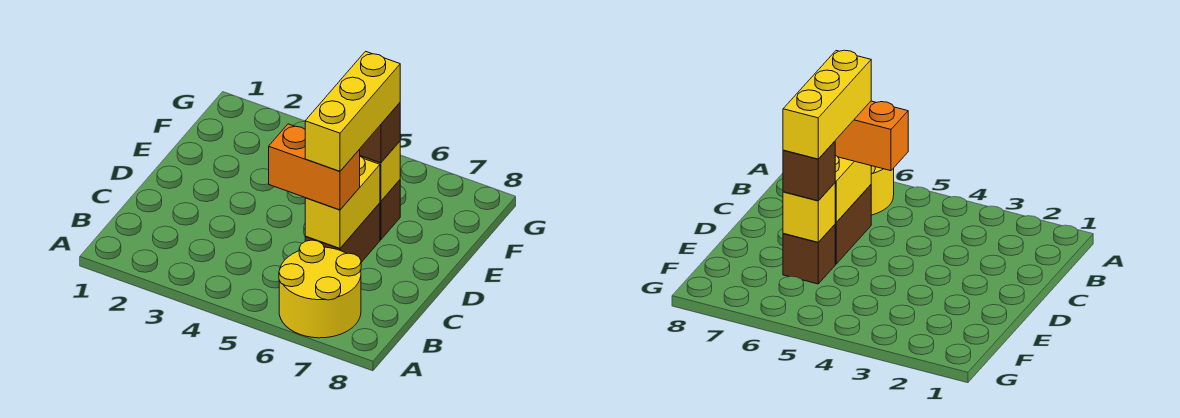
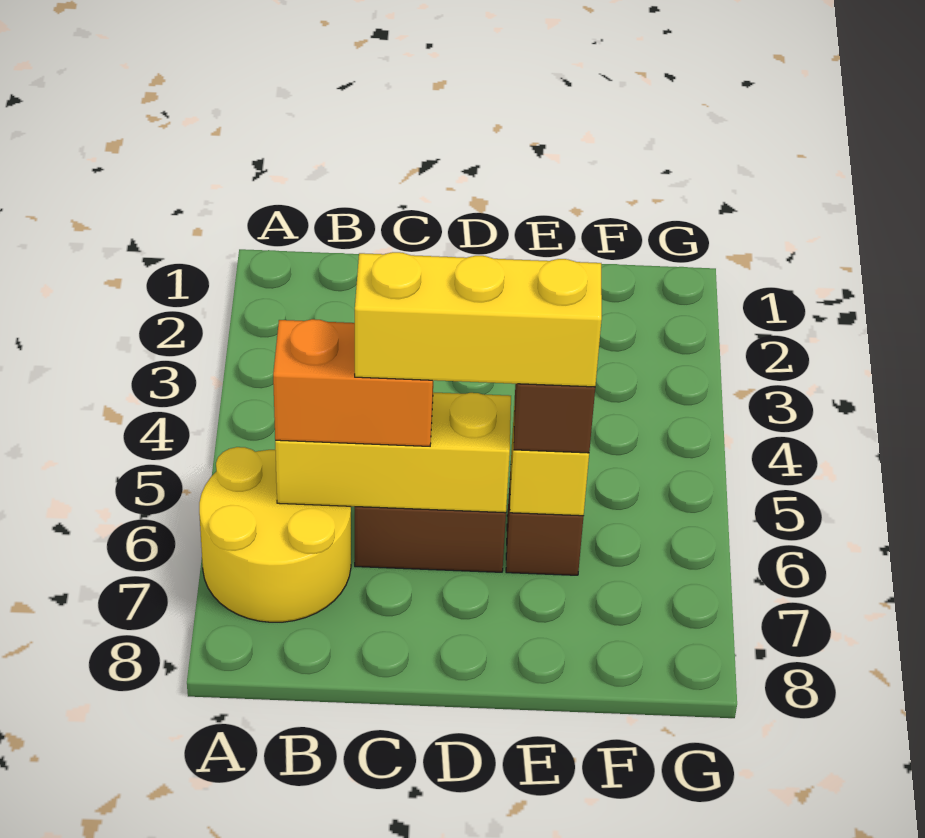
orange brick C5:C6 level 3 -> orange brick B6:C6 level 3
yellow brick C6:D6 level 2 -> yellow brick B6:D6 level 2

